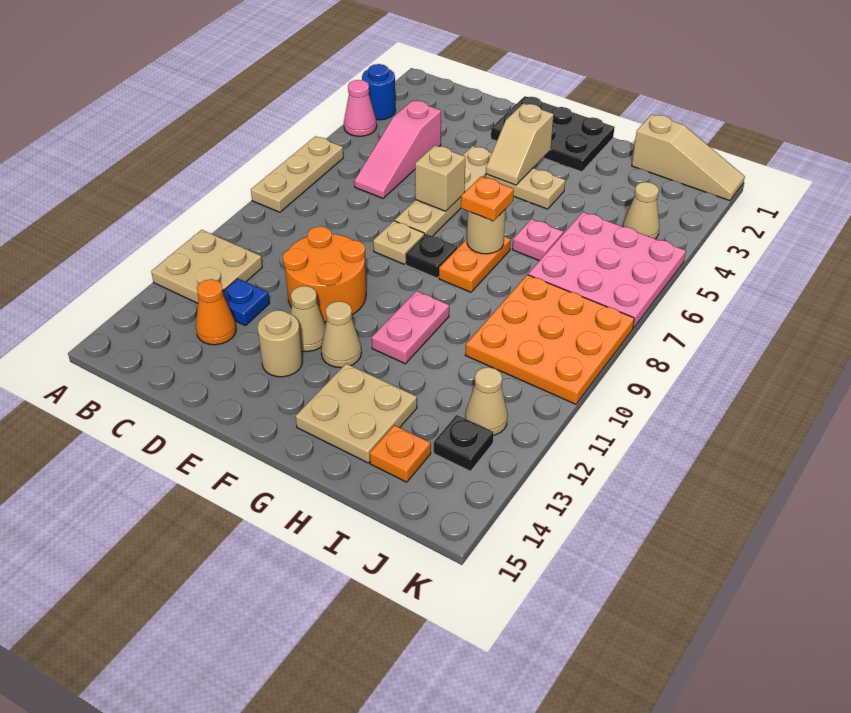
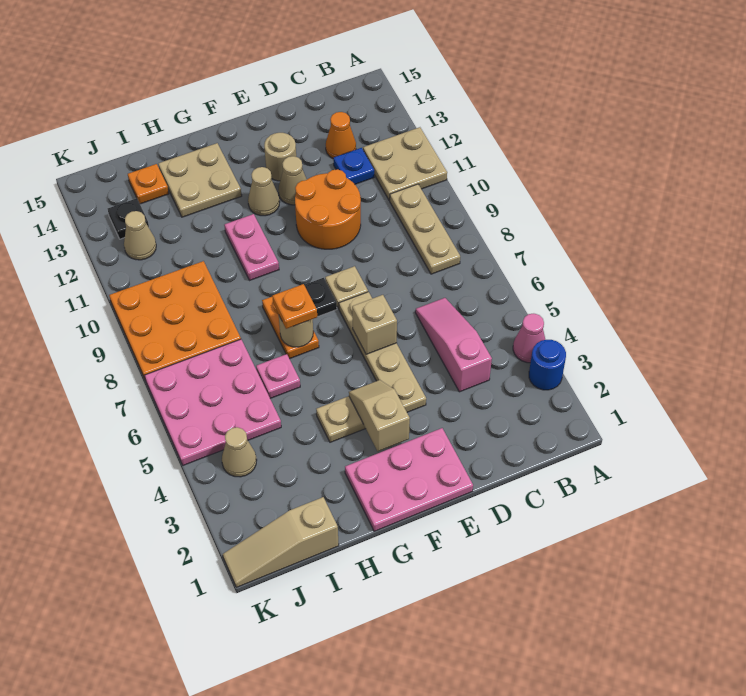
tan plate A6:A8 level 1 -> tan plate B8:B10 level 1
black plate E1:G2 level 1 -> pink plate E1:G2 level 1

